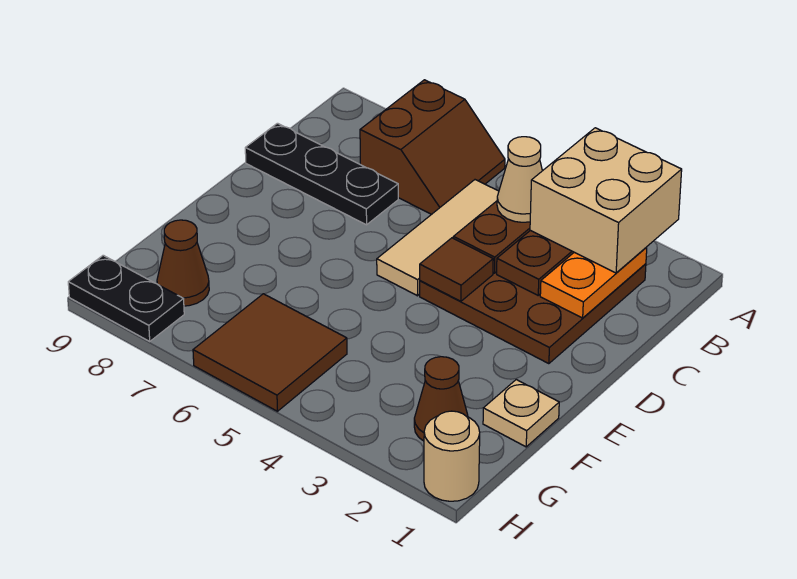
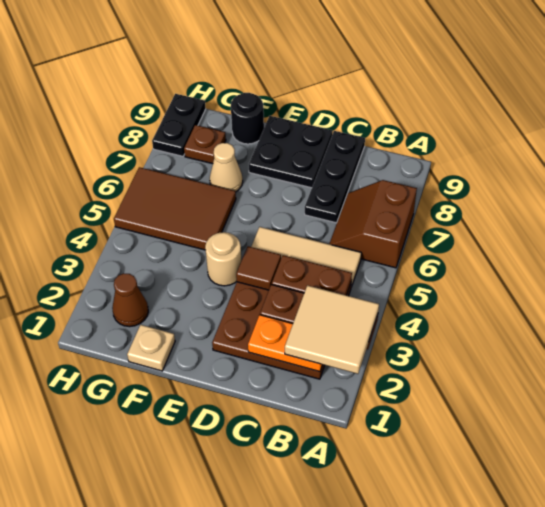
tan brick A2:B3 level 3 -> tan tile A2:B3 level 3
brown slope A6:B7 level 1 top 7 -> brown slope A6:B7 level 1 top A
tan cone B4 level 3 -> tan cone F7 level 1
none -> black plate D8:E9 level 1
none -> black round brick F9 level 1
brown tile G5:H6 level 1 -> brown tile F5:H6 level 1
brown cone G8 level 1 -> brown plate G8 level 1
tan round brick H1 level 1 -> tan round brick E4 level 1

